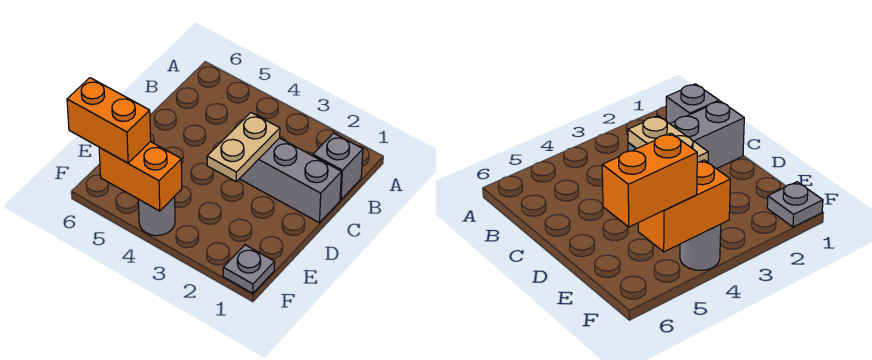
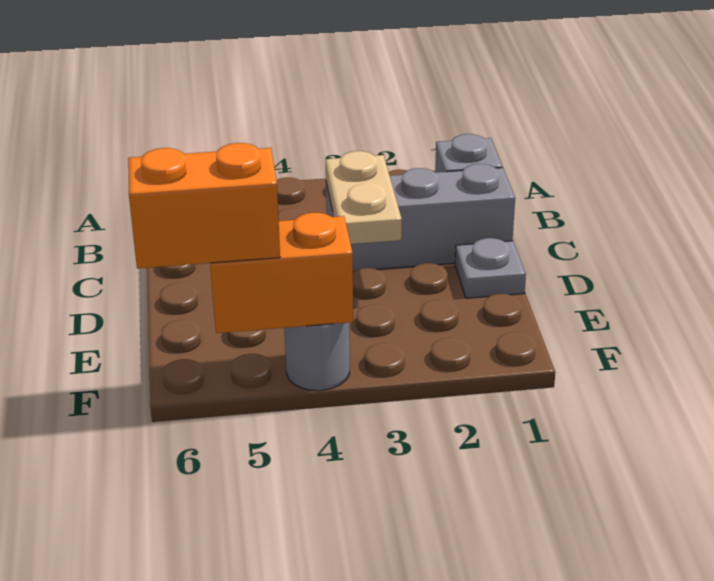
grey plate F1 level 1 -> grey plate D1 level 1

